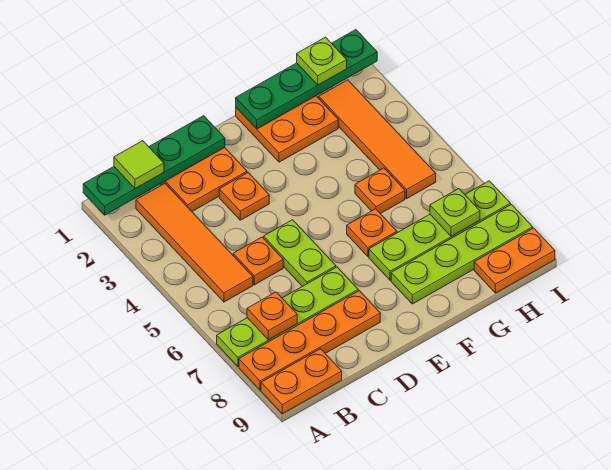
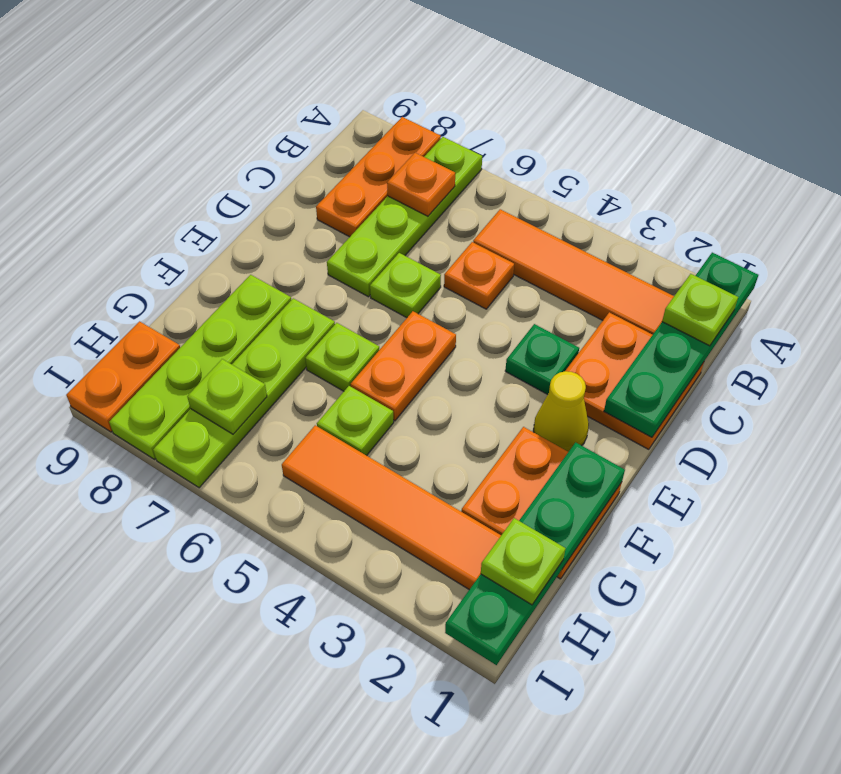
orange plate A8:D8 level 1 -> orange plate A8:C8 level 1
orange plate A9:B9 level 1 -> orange plate E5:F5 level 1
lime tile B1 level 3 -> lime plate B1 level 3
orange plate D3 level 1 -> green plate D3 level 1
lime plate D5:D6 level 1 -> lime plate D6 level 1
none -> yellow cone E2 level 1
orange plate F6 level 1 -> lime plate F6 level 1
orange plate G5 level 1 -> lime plate G5 level 1

